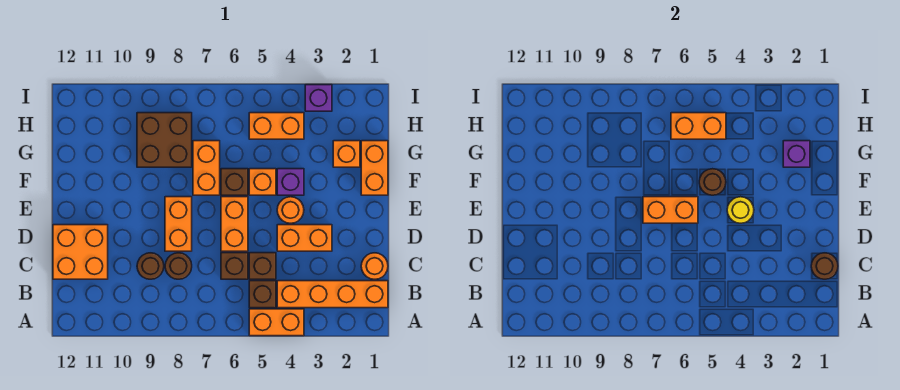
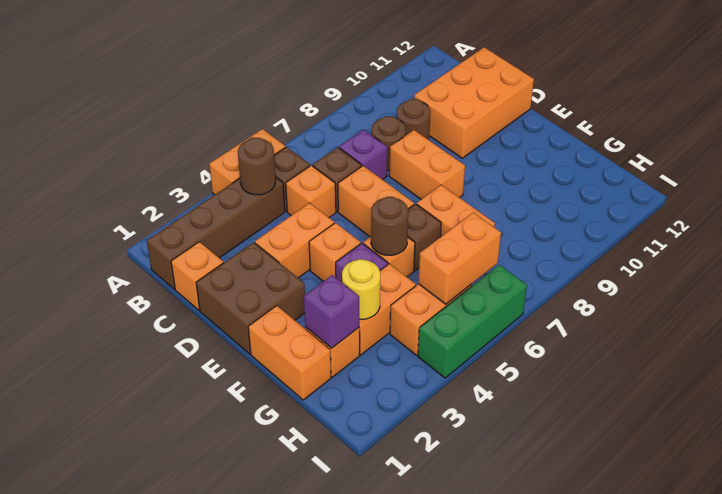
orange brick B1:B4 level 1 -> brown brick B1:B4 level 1
orange round brick C1 level 1 -> orange brick C1 level 1
brown round brick C1 level 2 -> brown round brick B4 level 2
brown brick C5 level 1 -> orange brick C5 level 1
orange brick C11:D12 level 1 -> orange brick C10:D12 level 1
orange round brick E4 level 1 -> orange brick E4 level 1
yellow round brick E4 level 2 -> yellow round brick G3 level 2
orange brick E6:E7 level 2 -> orange brick G3:G4 level 1
brown brick G8:H9 level 1 -> brown brick D1:E2 level 1
purple brick I3 level 1 -> purple brick C7 level 1
none -> green brick I4:I6 level 1

